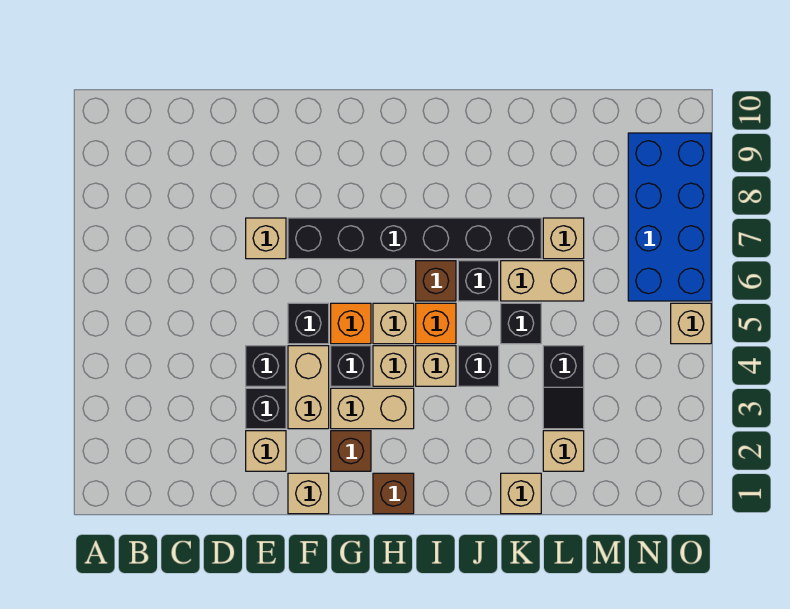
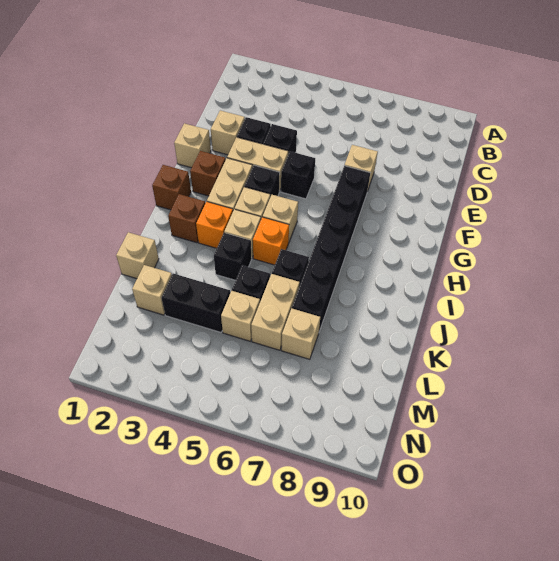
orange brick G5 level 1 -> orange brick I3 level 1
brown brick I6 level 1 -> brown brick I2 level 1
black slope L3:L4 level 1 top 4 -> black brick L3:L4 level 1
blue brick N6:O9 level 1 -> none
tan brick O5 level 1 -> tan brick L5 level 1

